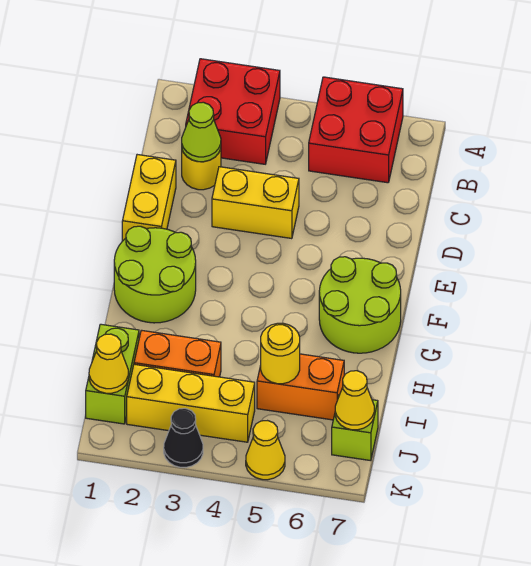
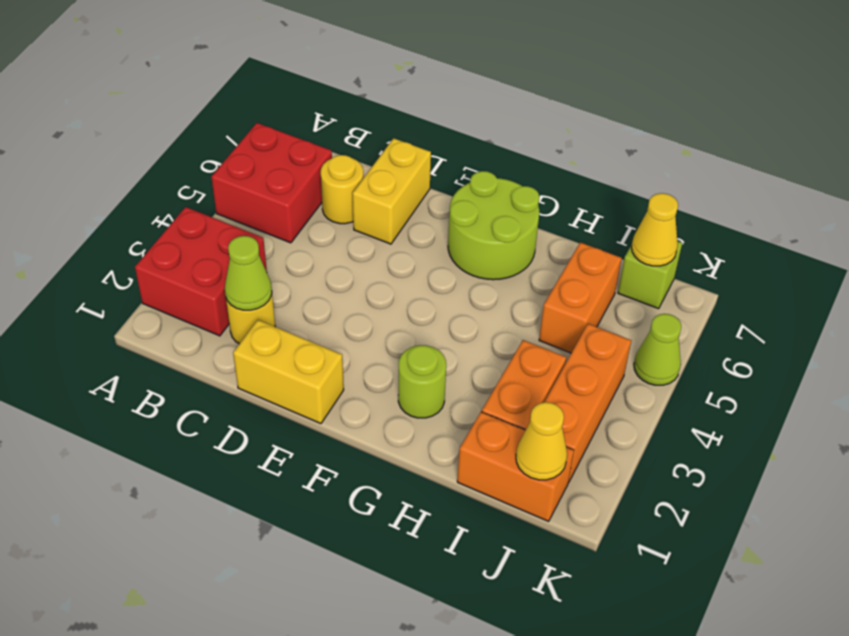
yellow brick D3:D4 level 1 -> yellow brick D6:D7 level 1
lime round brick F1:G2 level 1 -> lime round brick G2 level 1
lime brick I1:J1 level 1 -> orange brick I1:J1 level 1
yellow round brick I5 level 2 -> yellow round brick C6 level 1
yellow brick J2:J4 level 1 -> orange brick J2:J4 level 1
black cone K3 level 1 -> none
yellow cone K5 level 1 -> lime cone K5 level 1

